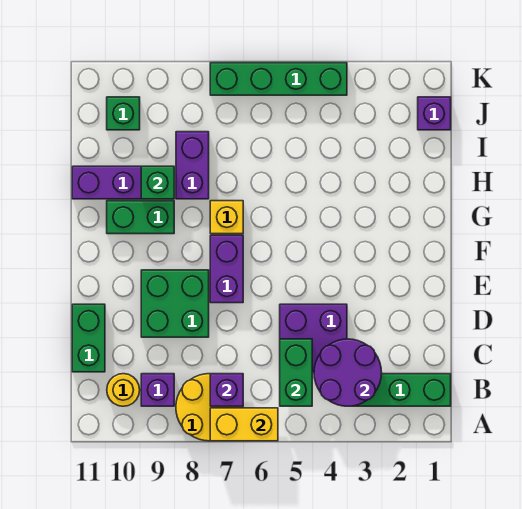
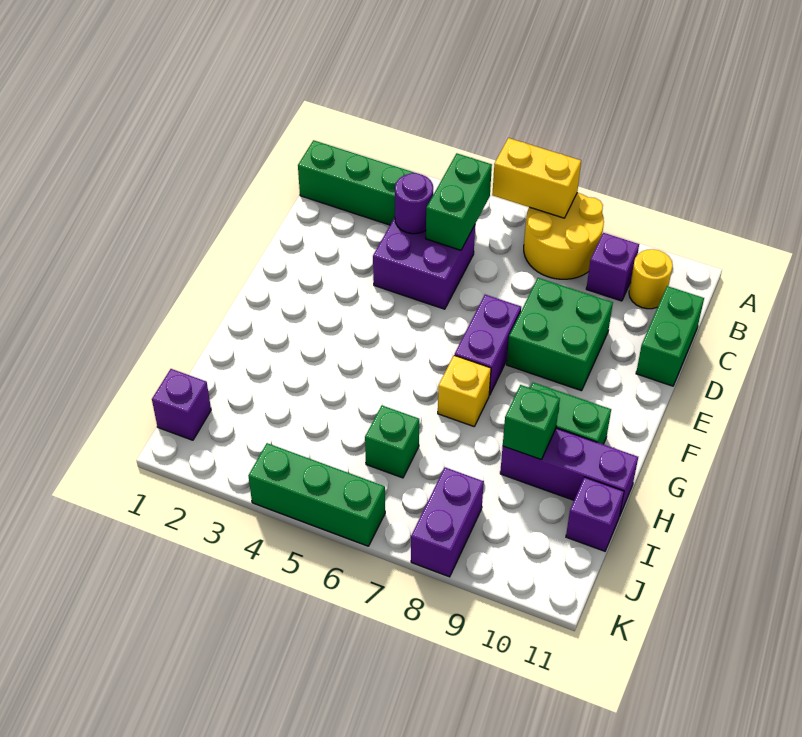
purple round brick B3:C4 level 2 -> purple round brick C4 level 2
purple brick B7 level 2 -> purple brick I11 level 1
purple brick H8:I8 level 1 -> purple brick J8:K8 level 1
green brick J10 level 1 -> green brick I6 level 1
green brick K4:K7 level 1 -> green brick K4:K6 level 1

